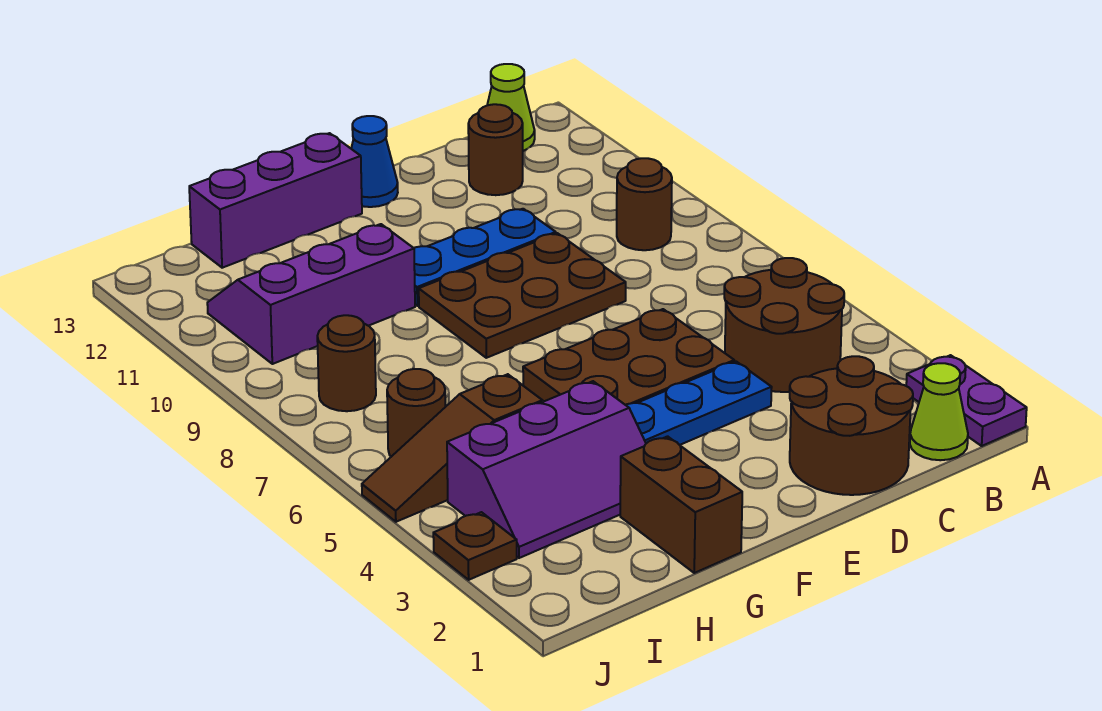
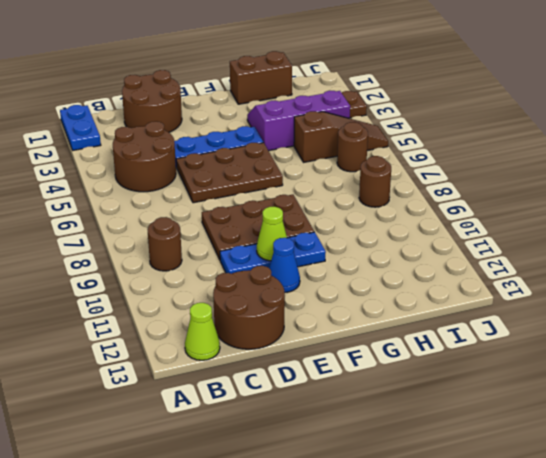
purple plate A1:A2 level 1 -> blue plate A1:A2 level 1
lime cone B1 level 1 -> lime cone E10 level 2
brown round brick C12 level 1 -> brown round brick C12:D13 level 1
blue cone E13 level 1 -> blue cone E11 level 1
purple brick F13:H13 level 1 -> none
brown brick G1:G2 level 1 -> brown brick G1:H1 level 1
purple slope G10:I11 level 1 top 10 -> none

